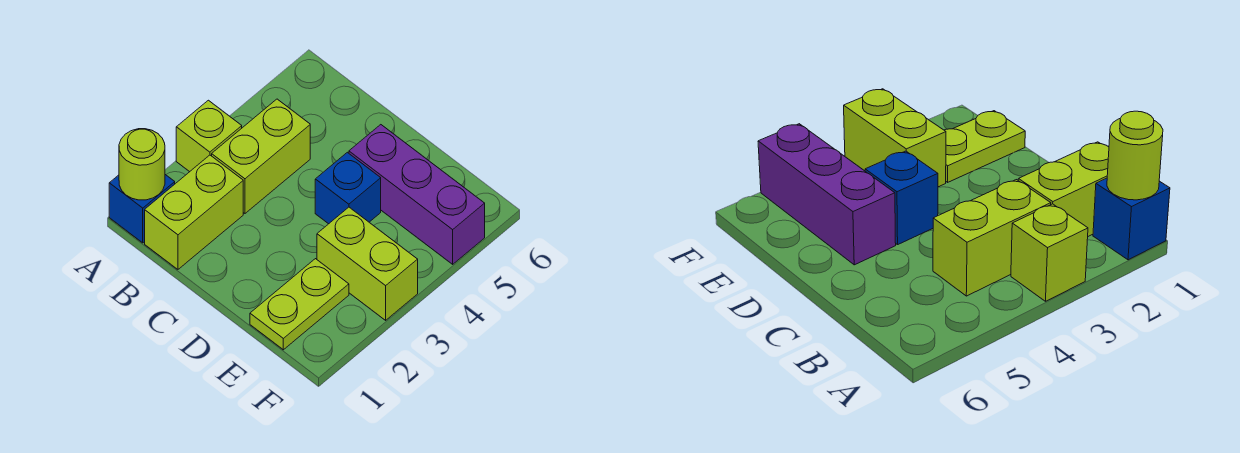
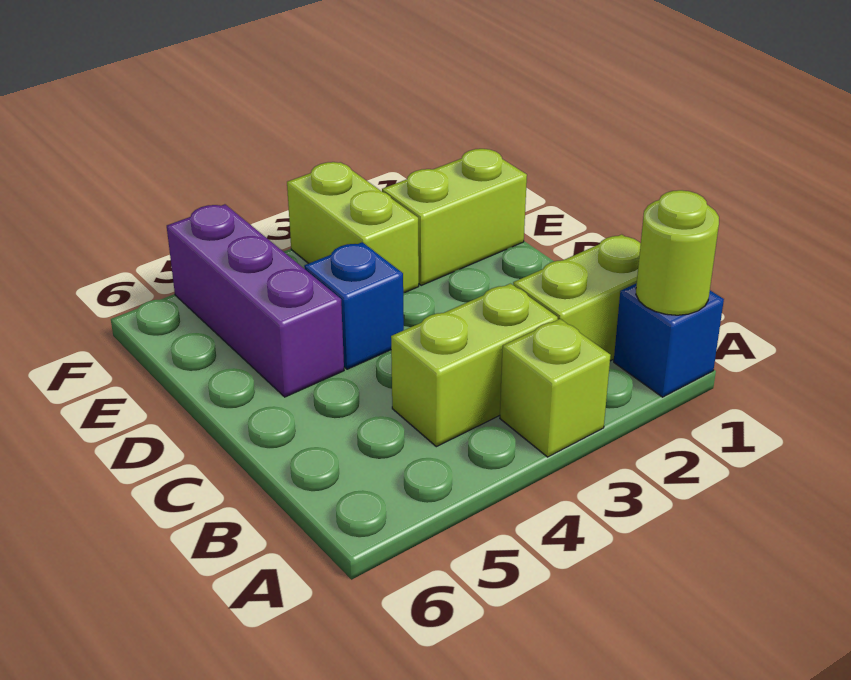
lime plate E1:E2 level 1 -> lime brick E1:E2 level 1

